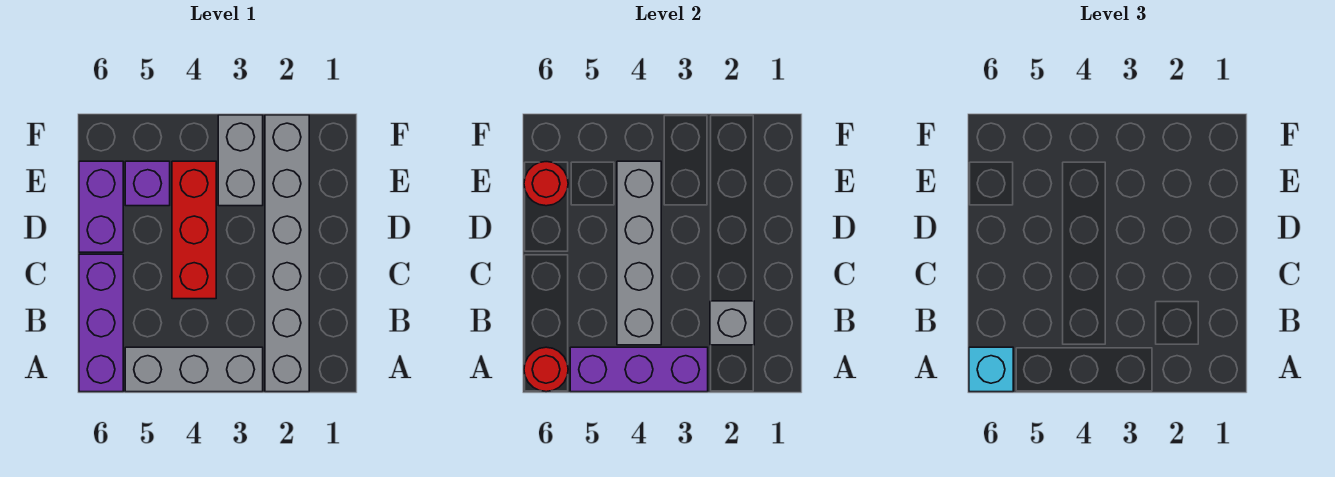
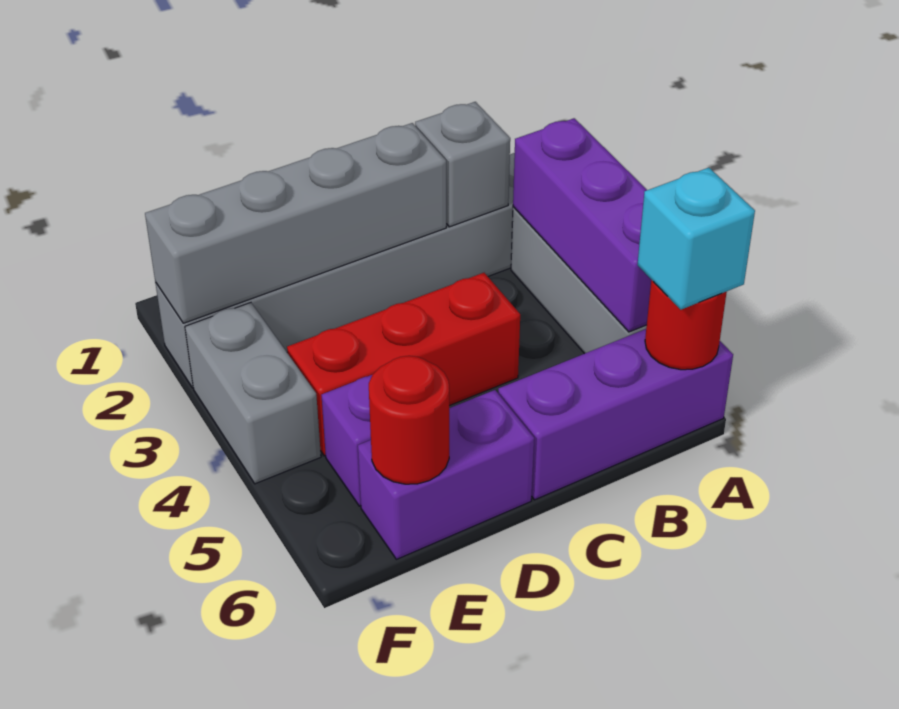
grey brick B4:E4 level 2 -> grey brick C2:F2 level 2
grey brick E3:F3 level 1 -> grey brick F3:F4 level 1

